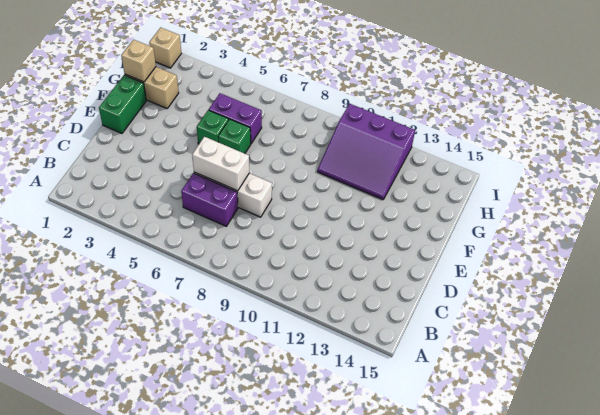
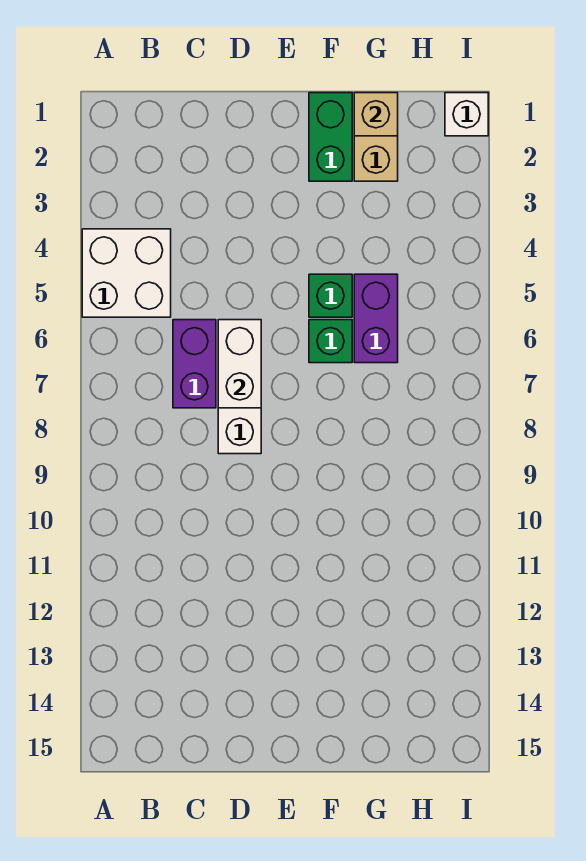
none -> white brick A4:B5 level 1
green brick E1:F1 level 1 -> green brick F1:F2 level 1
purple slope G10:I12 level 1 top I -> none
tan brick I1 level 1 -> white brick I1 level 1

